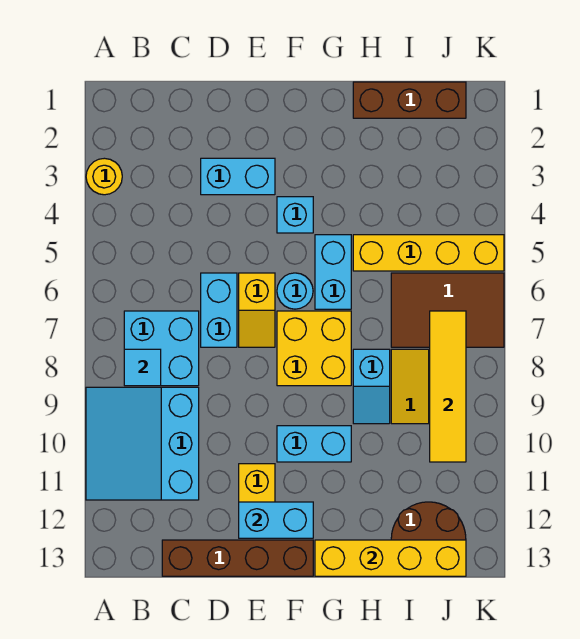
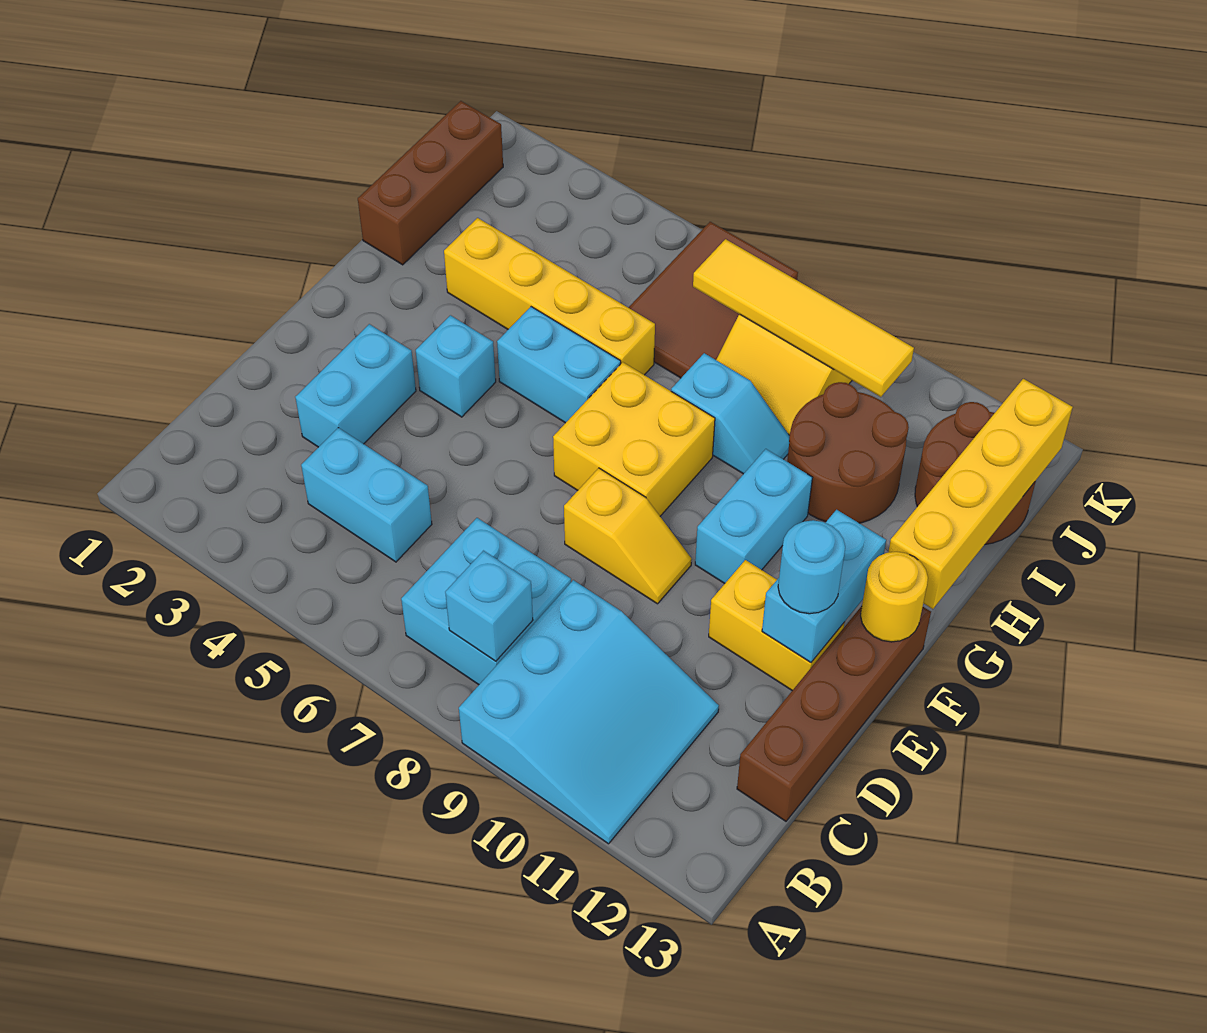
yellow round brick A3 level 1 -> yellow round brick F13 level 2
cyan slope A9:C11 level 1 top C -> cyan slope A9:C11 level 1 top 9
cyan tile B8 level 2 -> cyan brick B8 level 2
cyan brick D6:D7 level 1 -> cyan brick C4:C5 level 1
yellow slope E6:E7 level 1 top 6 -> yellow slope E8:E9 level 1 top 8
cyan round brick F6 level 1 -> cyan round brick E12 level 3
yellow brick H5:K5 level 1 -> yellow brick H3:H6 level 1
none -> brown round brick H10:I11 level 1

